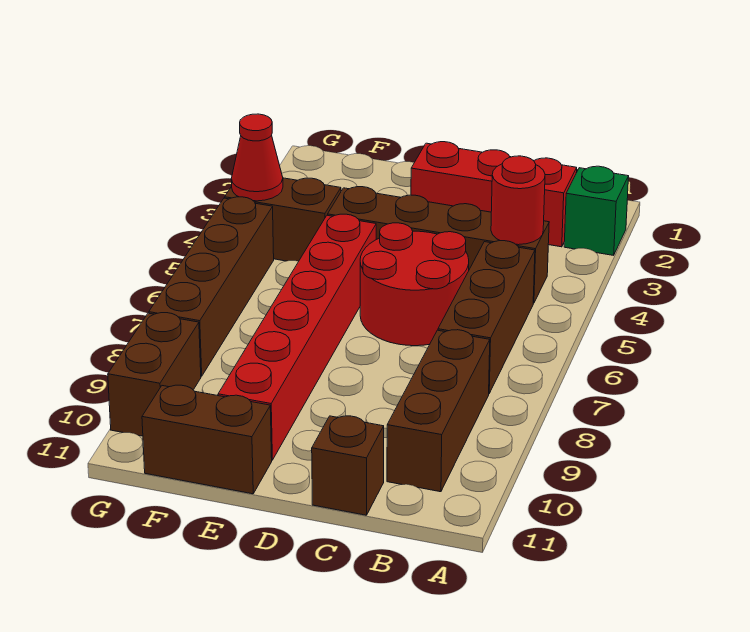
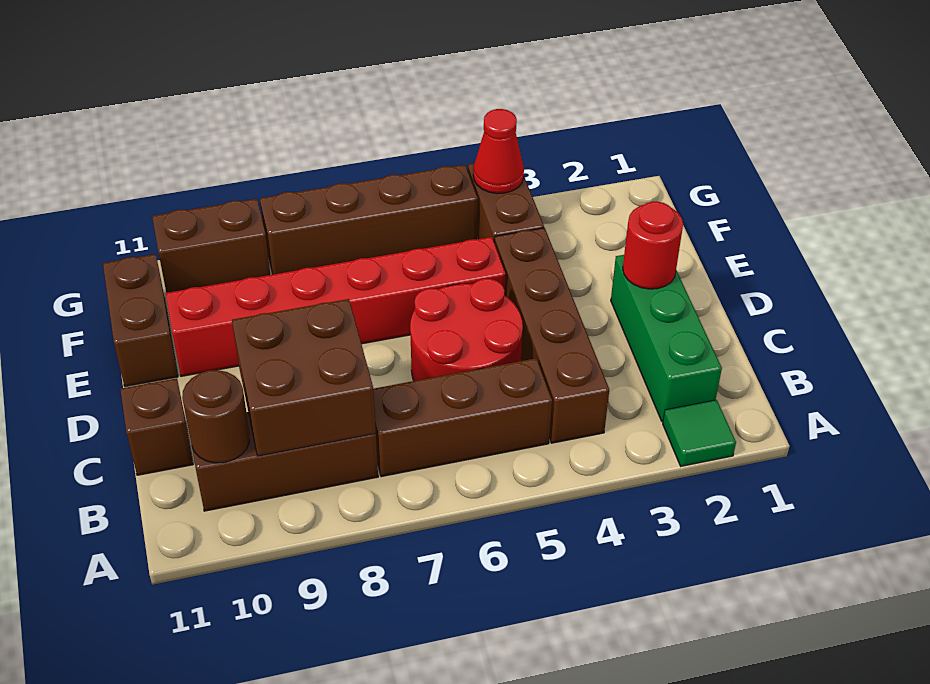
green brick A2 level 1 -> green tile A2 level 1
red brick B2:D2 level 1 -> green brick B2:D2 level 1
red round brick B4 level 2 -> red round brick D2 level 2
none -> brown brick B8:C9 level 2
none -> brown round brick B10 level 2

